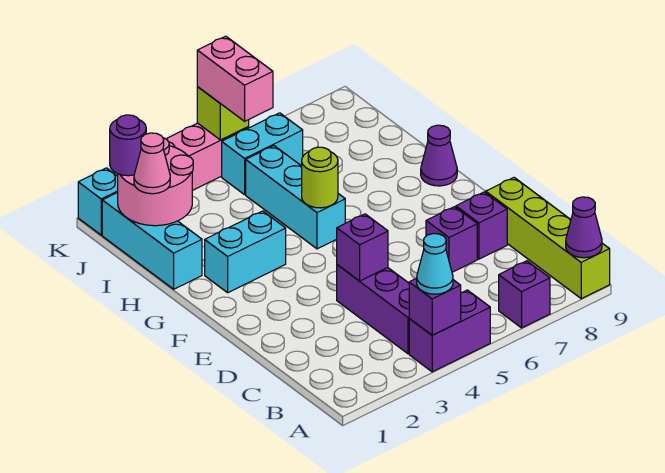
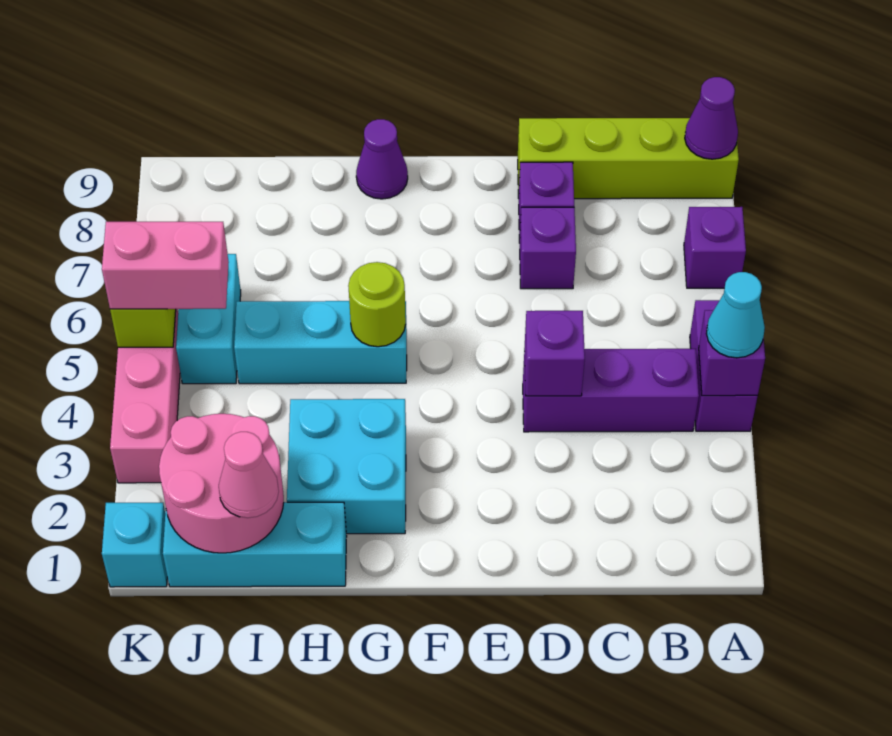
cyan brick G2:G3 level 1 -> cyan brick G2:H3 level 1
purple round brick J1 level 3 -> none

